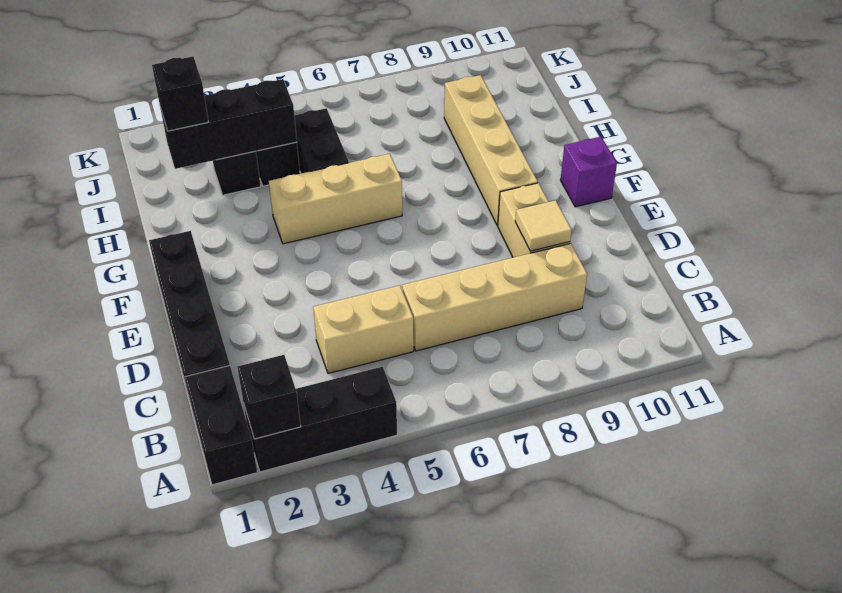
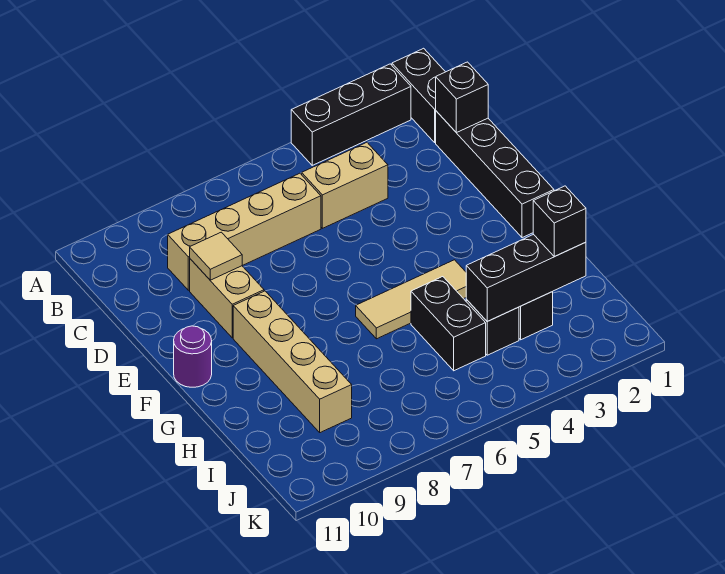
black brick A2 level 2 -> black brick C1 level 2
purple brick F11 level 1 -> purple round brick F11 level 1
tan brick G4:G6 level 1 -> tan tile G4:G6 level 1

